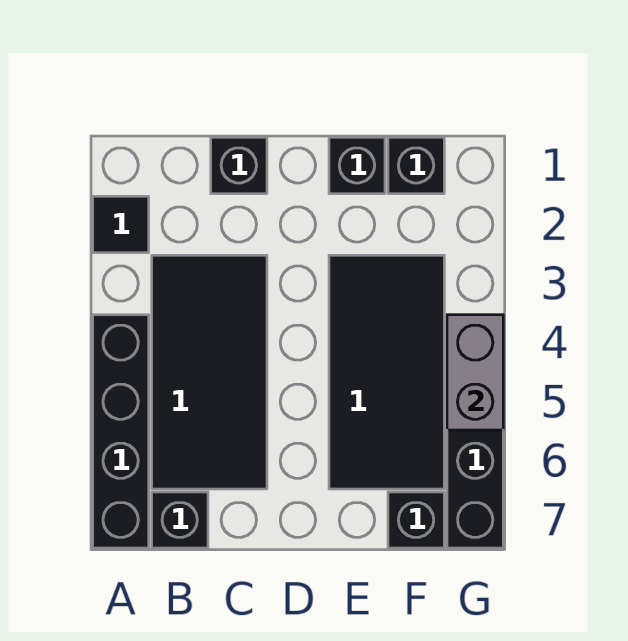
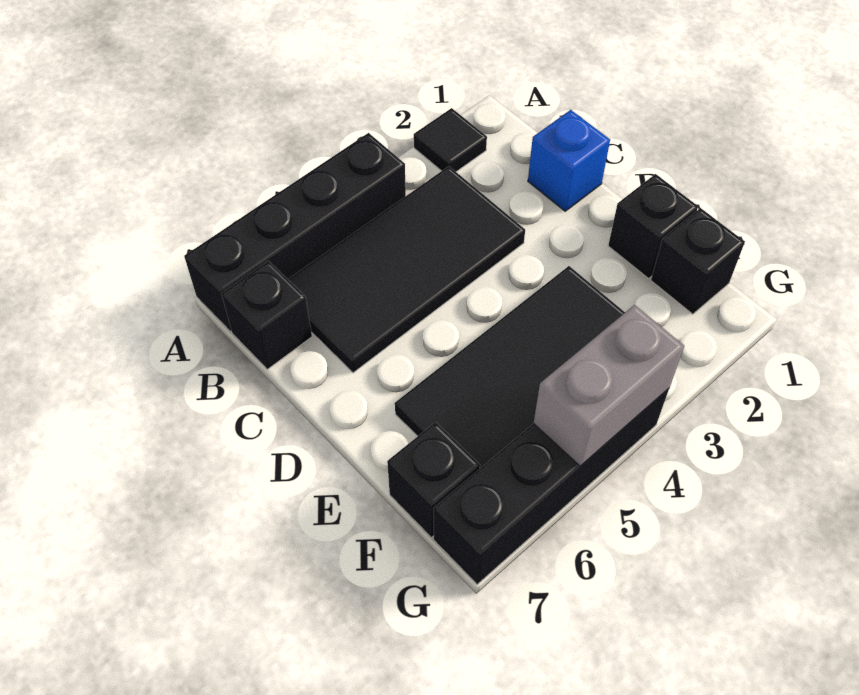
black brick C1 level 1 -> blue brick C1 level 1

